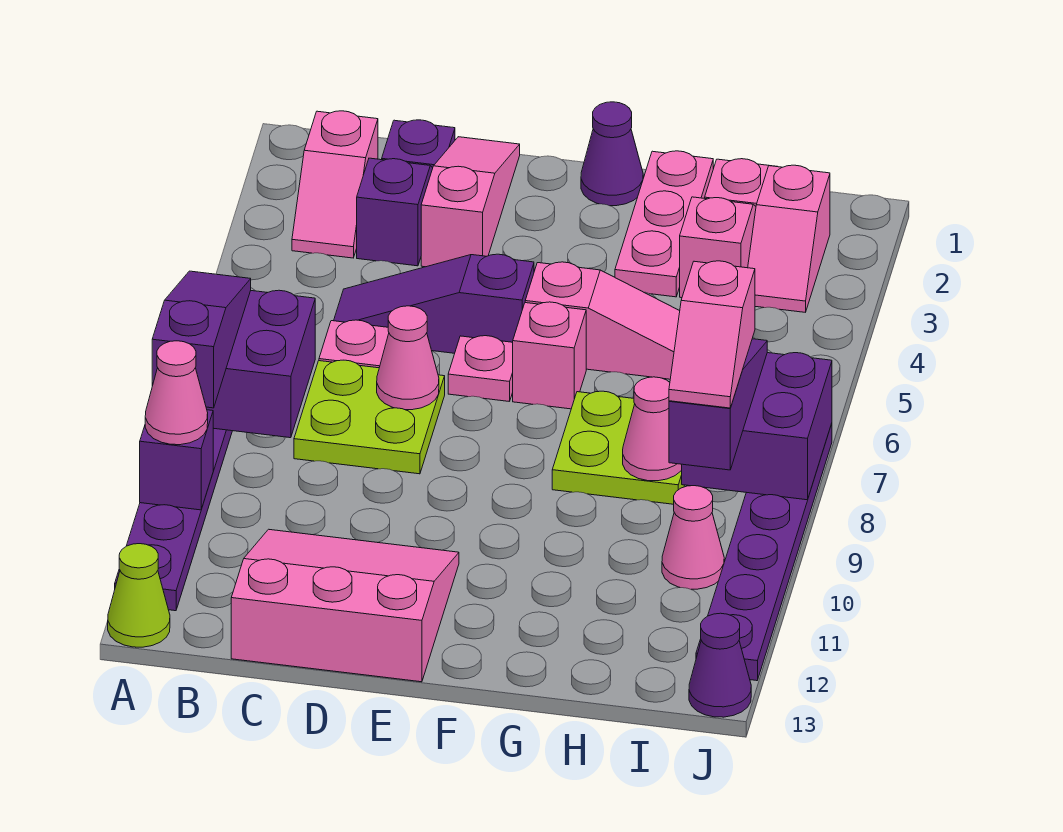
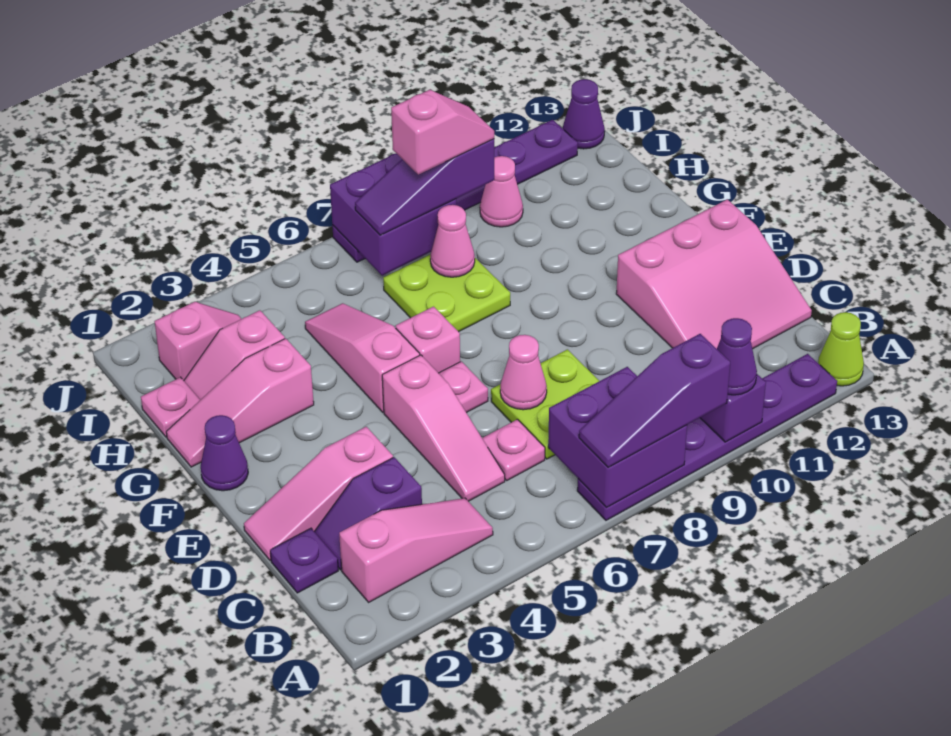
pink cone A10 level 3 -> purple cone A10 level 3
pink slope B2:B3 level 1 top 2 -> pink slope B2:B4 level 1 top 2
purple slope C5:E5 level 1 top E -> pink slope C5:E5 level 1 top E
pink slope C11:E13 level 1 top 13 -> pink slope C11:E13 level 1 top E
pink plate G1:G3 level 1 -> pink slope G1:G3 level 1 top 3

